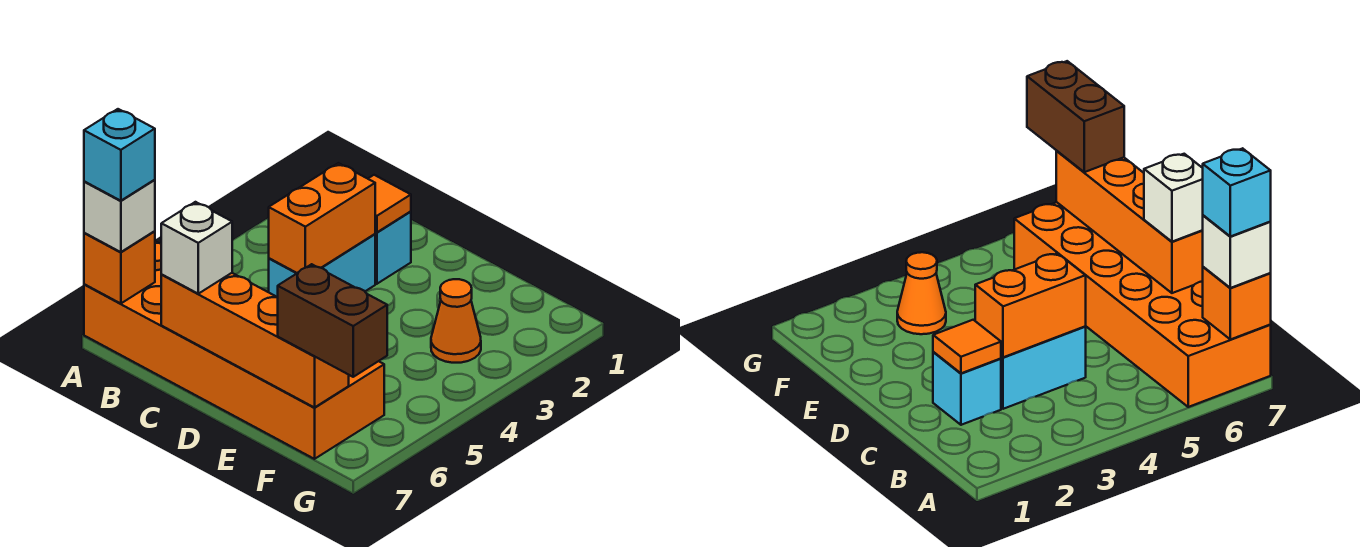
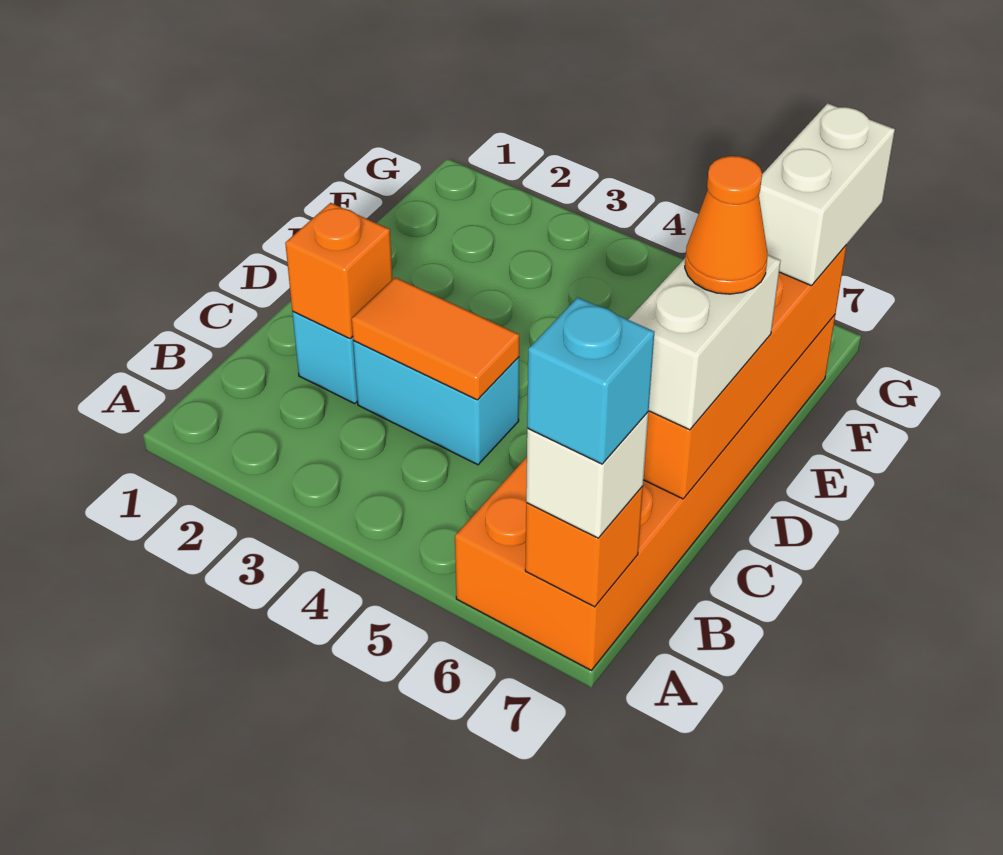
orange tile C2 level 2 -> orange brick C2 level 2
orange brick C3:C4 level 2 -> orange tile C3:C4 level 2
white brick C7 level 3 -> white brick C7:D7 level 3
orange cone F3 level 1 -> orange cone D7 level 4
brown brick F7:G7 level 3 -> white brick F7:G7 level 3

